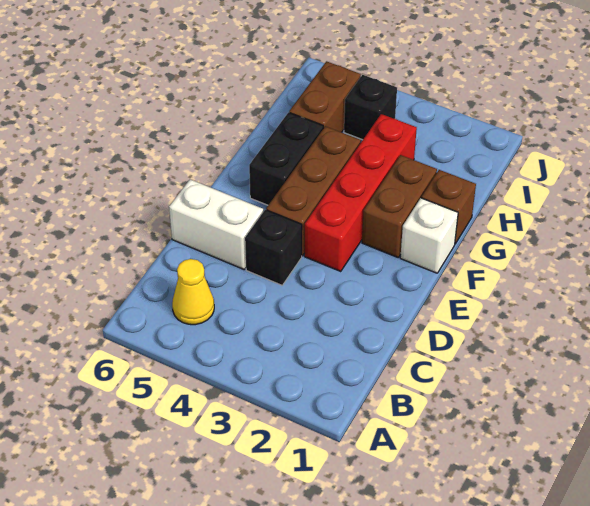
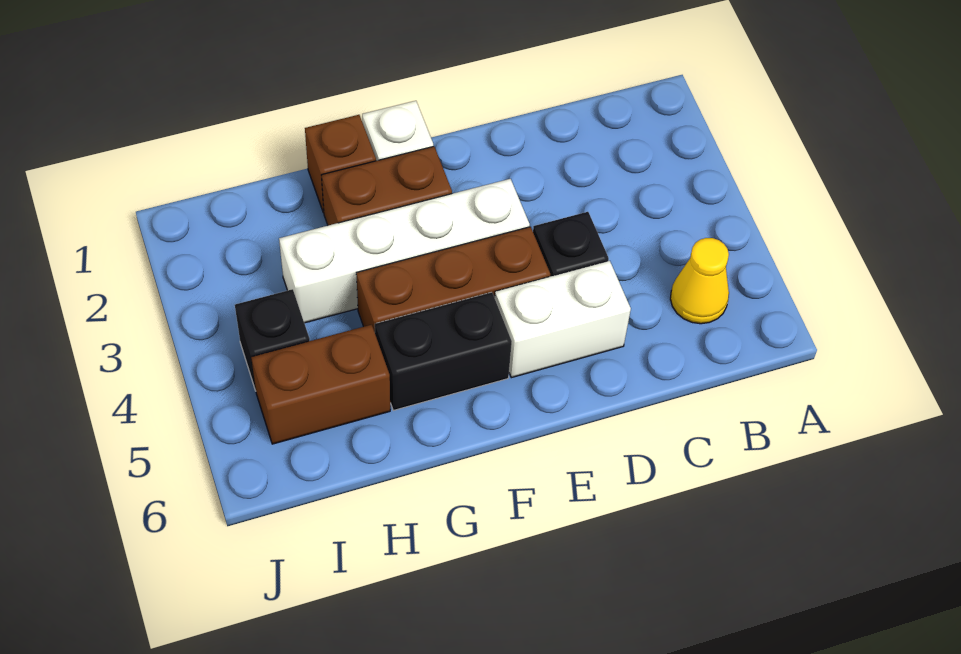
white brick D5:D6 level 1 -> white brick D5:E5 level 1
red brick E3:H3 level 1 -> white brick E3:H3 level 1

